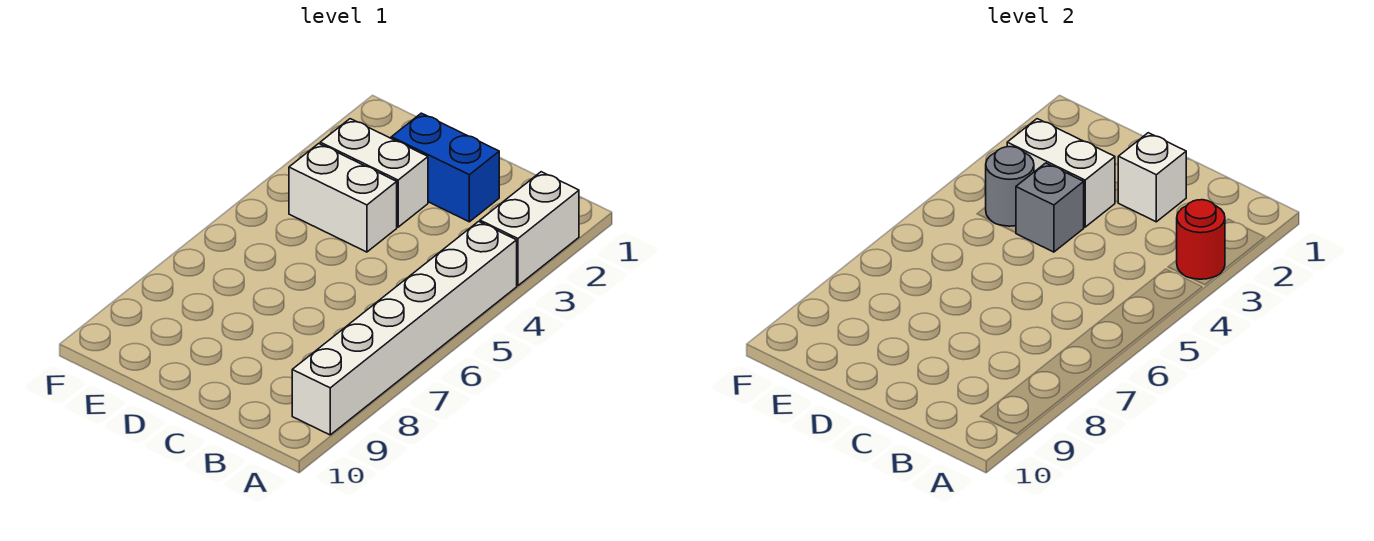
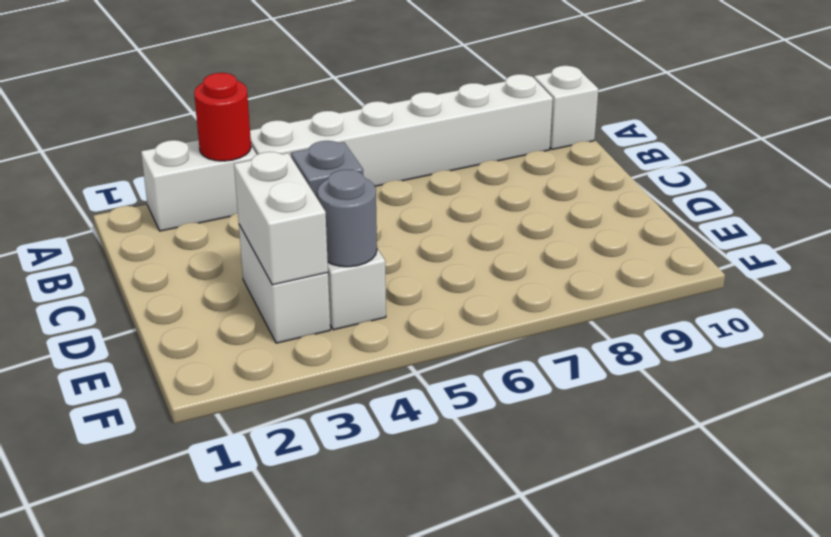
blue brick C2:D2 level 1 -> none
white brick C2 level 2 -> white brick A10 level 1

